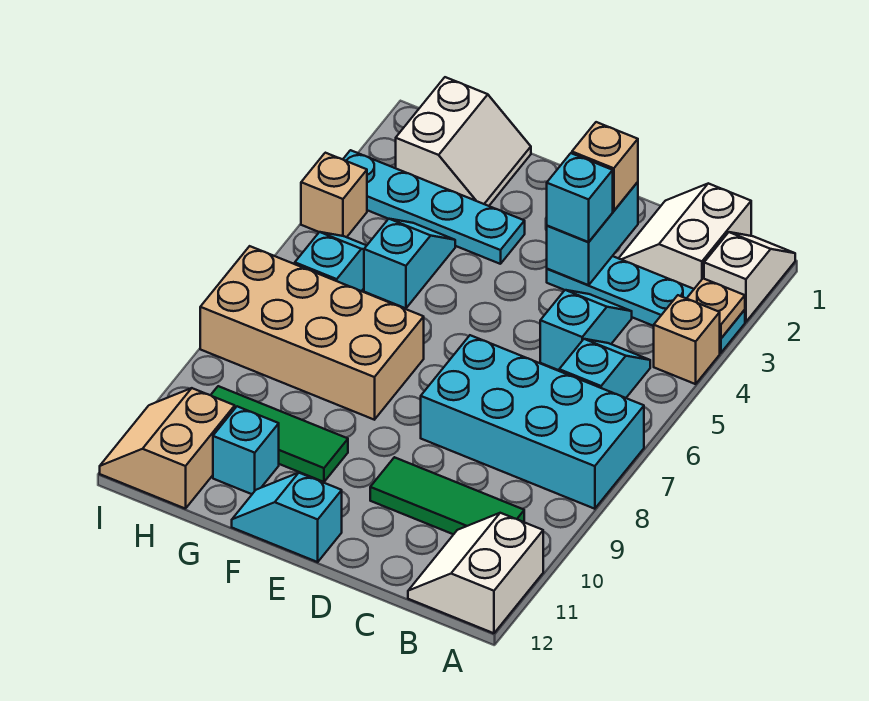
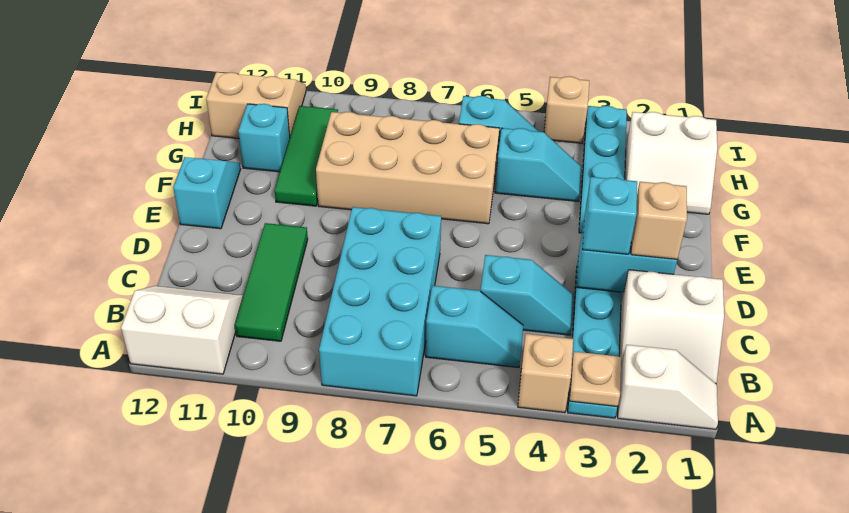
white slope B1:C2 level 1 top B -> white slope B1:C2 level 1 top C
tan brick F7:I8 level 1 -> tan brick F6:G9 level 1

